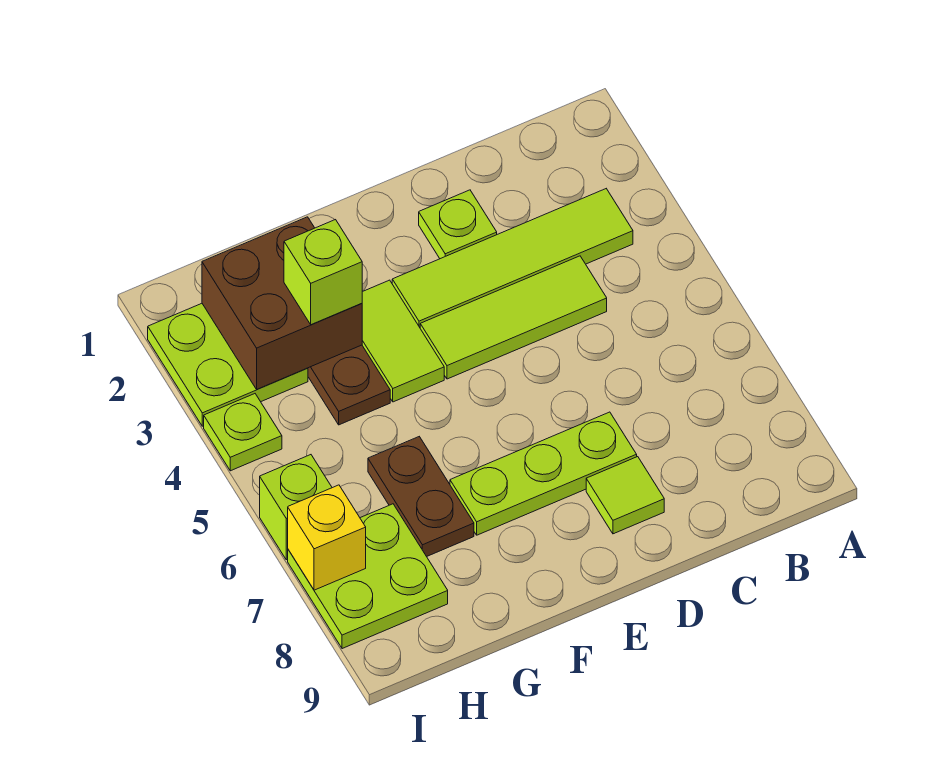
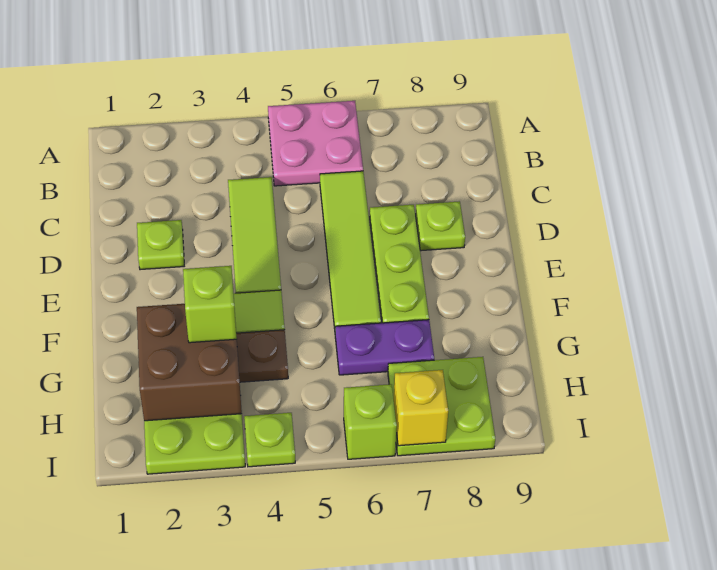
none -> pink plate A5:B6 level 1
lime tile B3:E3 level 1 -> lime tile C6:F6 level 1
lime tile D8 level 1 -> lime plate D8 level 1
brown plate G6:G7 level 1 -> purple plate G6:G7 level 1

